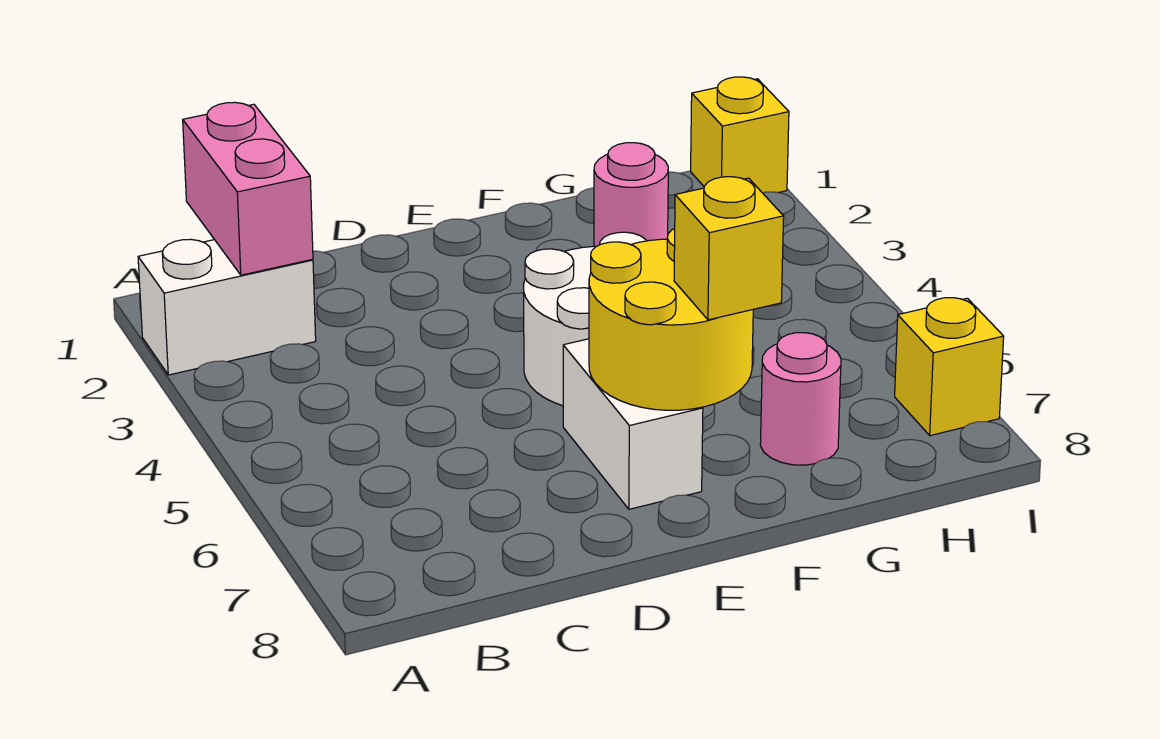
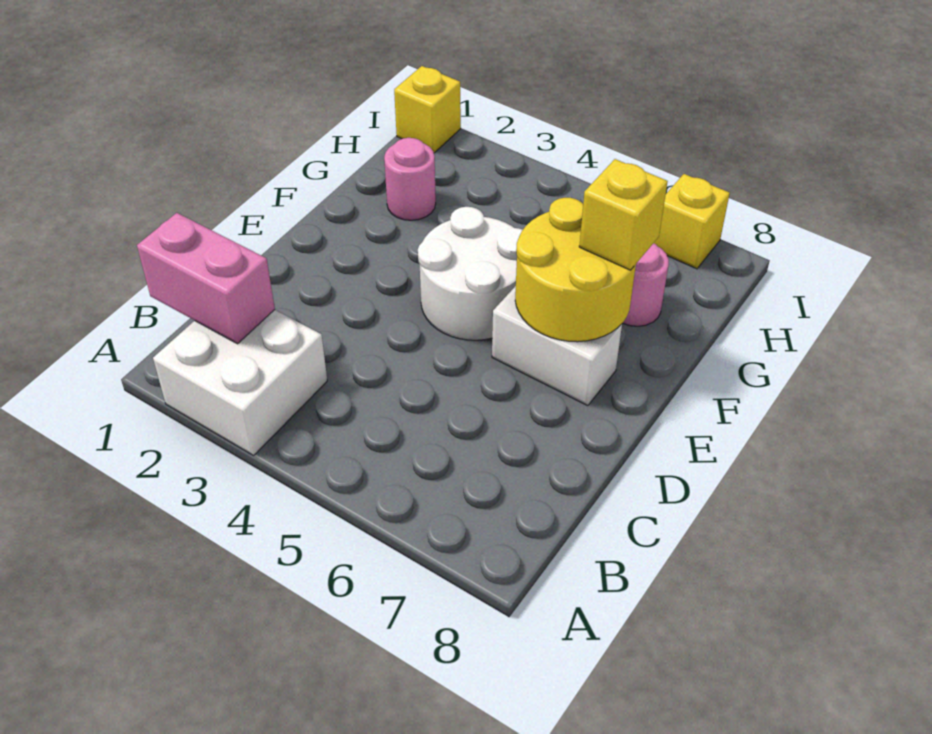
white brick A2:B2 level 1 -> white brick A2:B3 level 1

